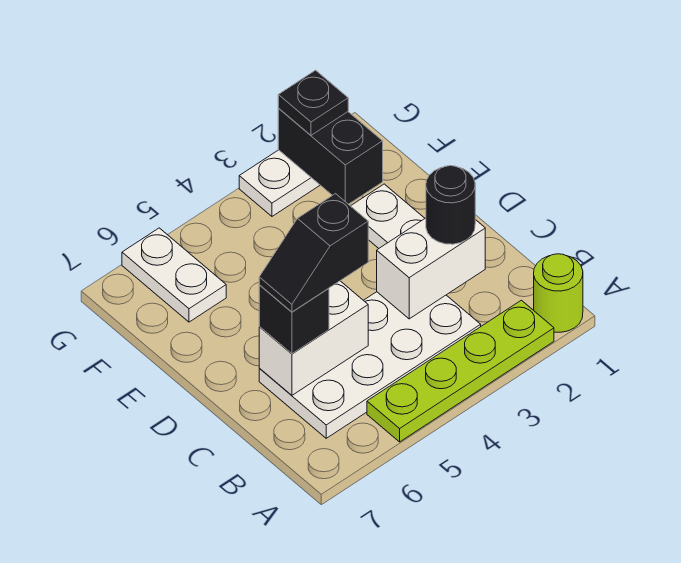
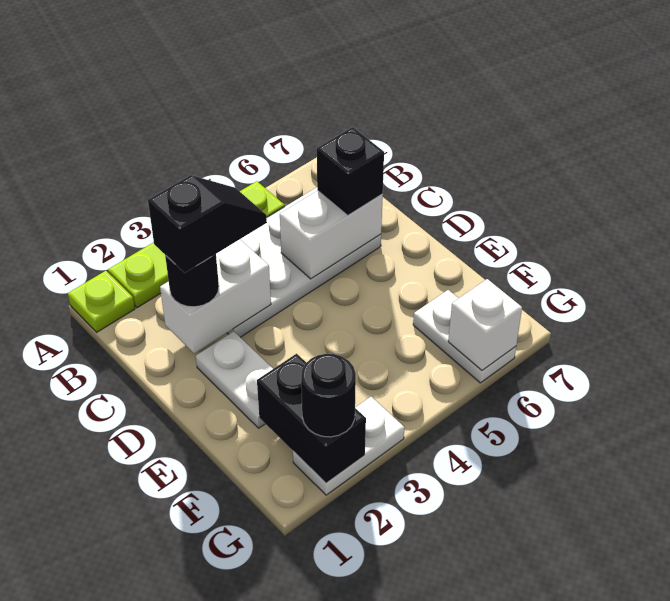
lime round brick A1 level 1 -> lime plate A1 level 1
black slope C5:C6 level 4 top 5 -> black slope C2:C3 level 4 top 2
black plate G2 level 3 -> black round brick G2 level 3
none -> white brick G6 level 2

